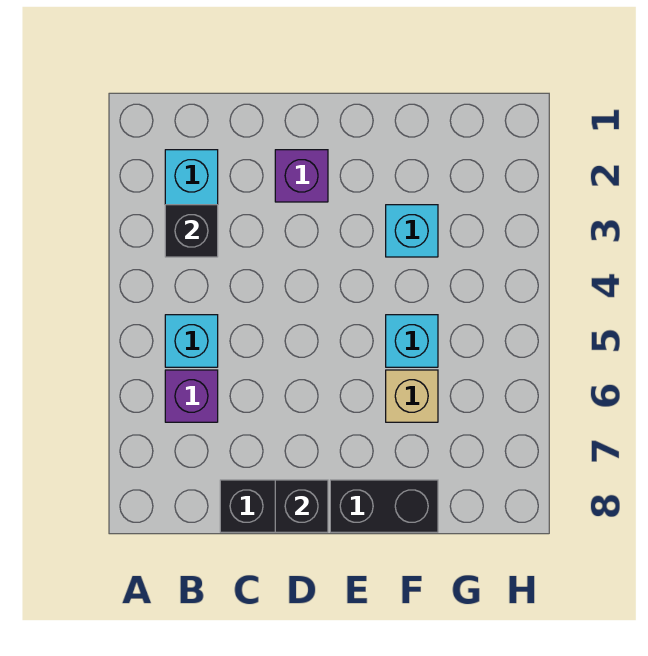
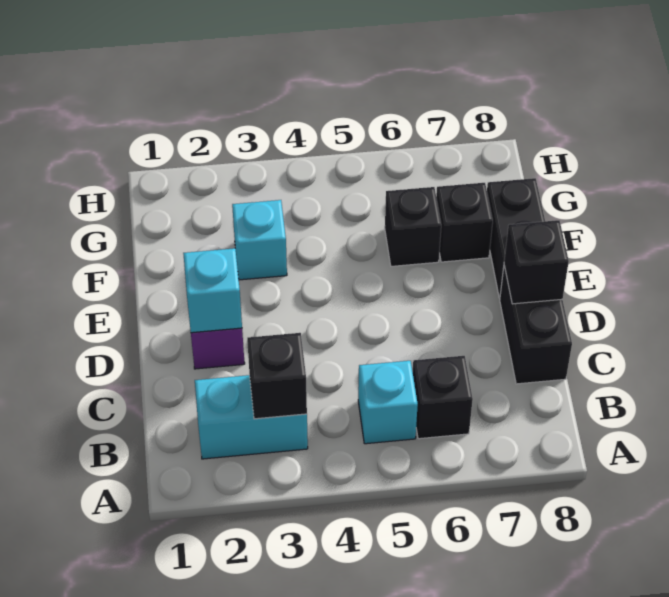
purple brick B6 level 1 -> black brick B6 level 1
cyan brick F5 level 1 -> cyan brick D2 level 2
tan brick F6 level 1 -> black brick F6 level 1
none -> black brick F7 level 1

